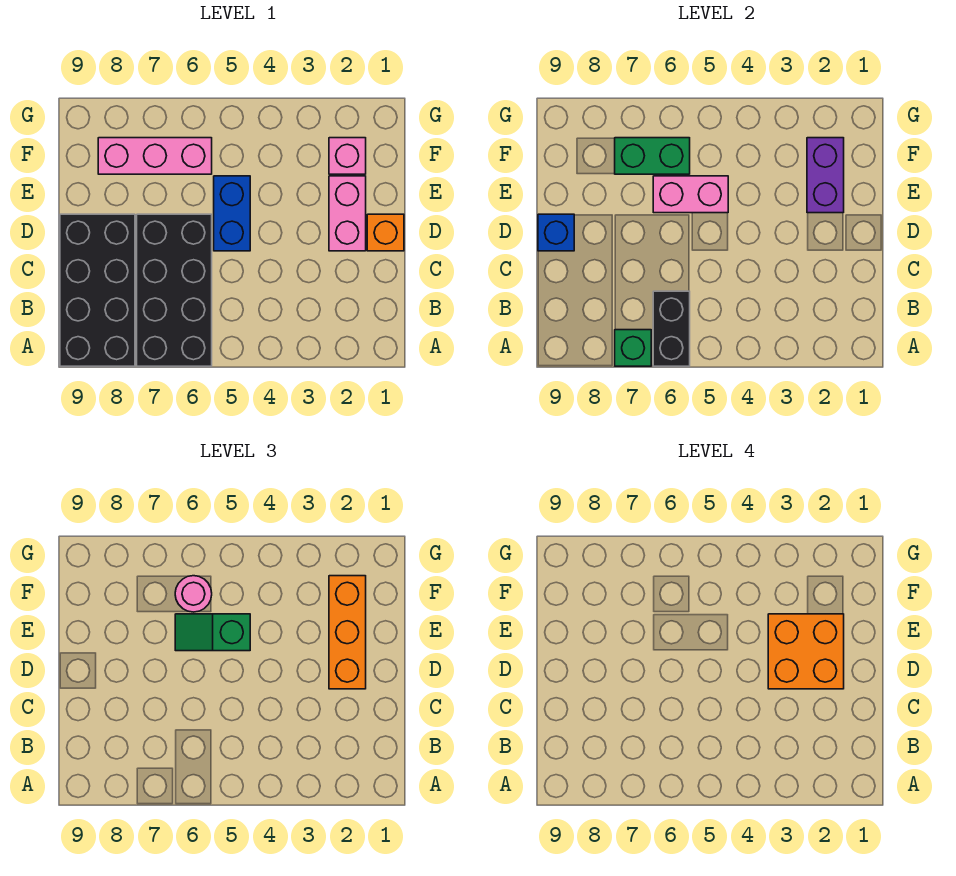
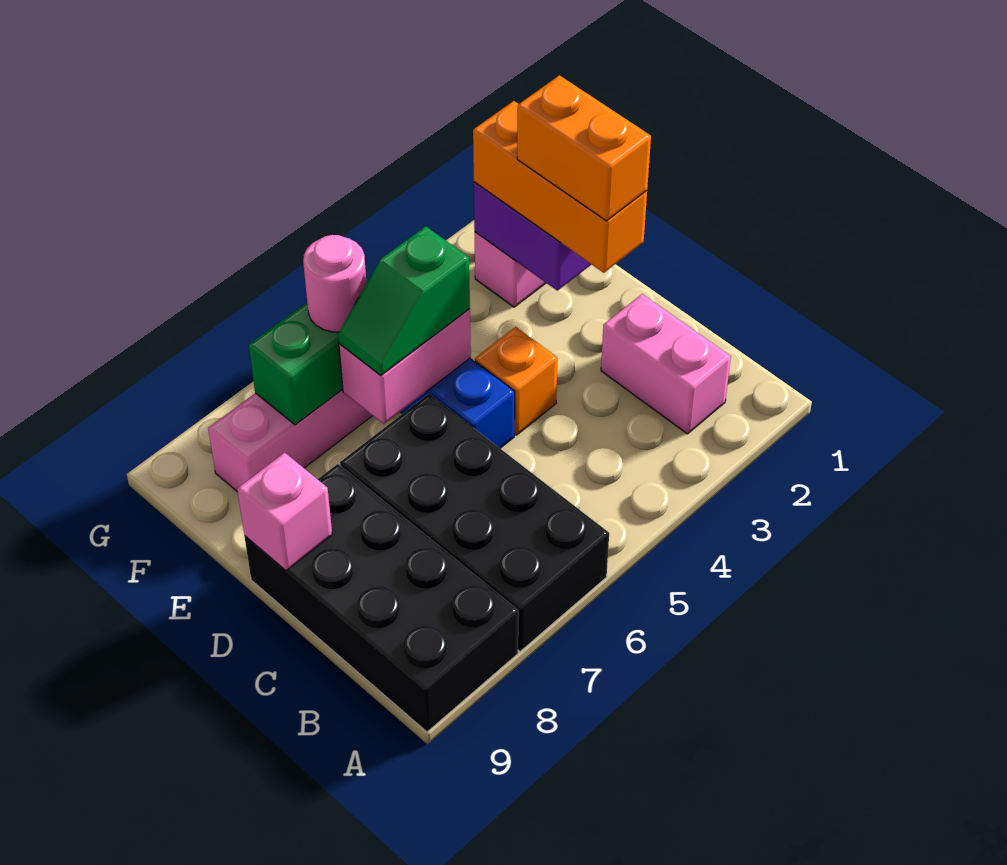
black brick A6:B6 level 2 -> none
green brick A7 level 2 -> none
orange brick D1 level 1 -> orange brick D4 level 1
pink brick D2:E2 level 1 -> pink brick B2:C2 level 1
orange brick D2:E3 level 4 -> orange brick D2:E2 level 4
blue brick D9 level 2 -> pink brick D9 level 2

